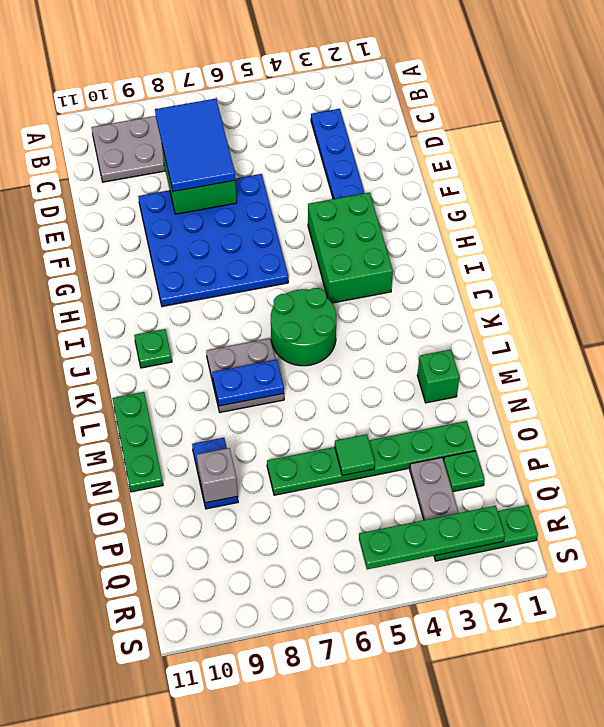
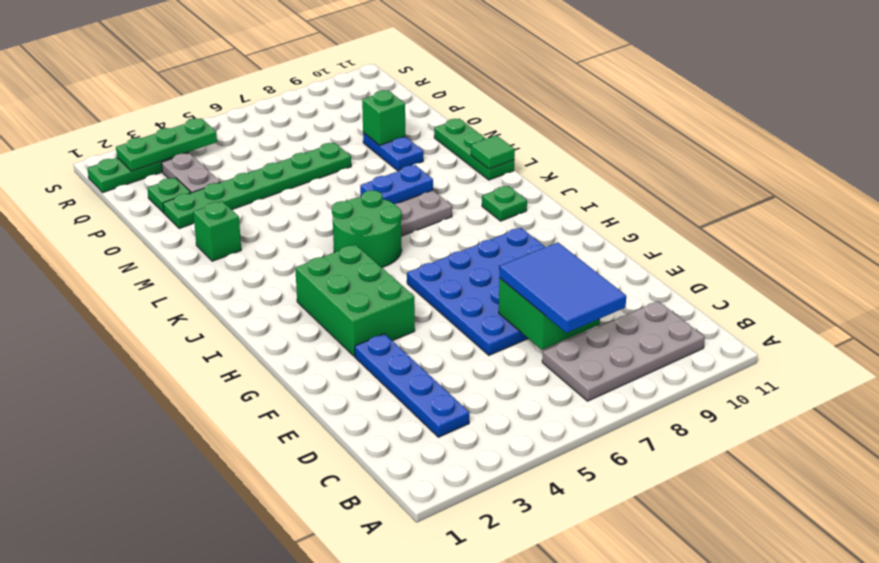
green tile O5 level 2 -> green tile L11 level 2
grey brick O9 level 2 -> green brick O9 level 2
green plate R2:R5 level 2 -> green plate R2:R4 level 2

